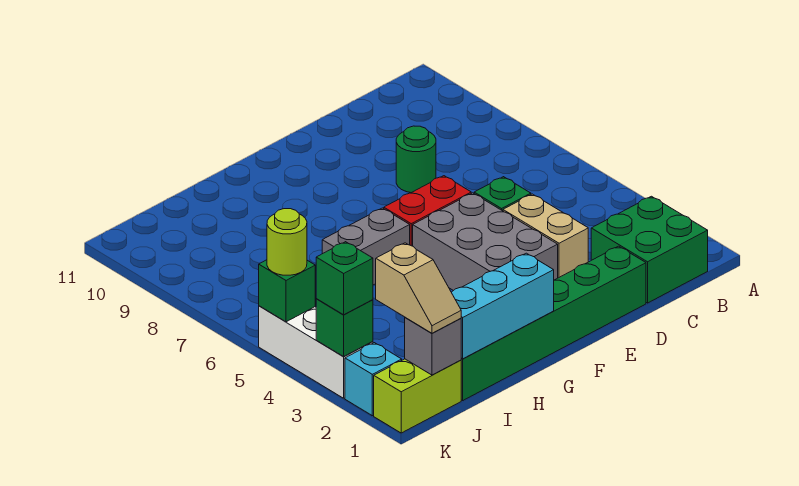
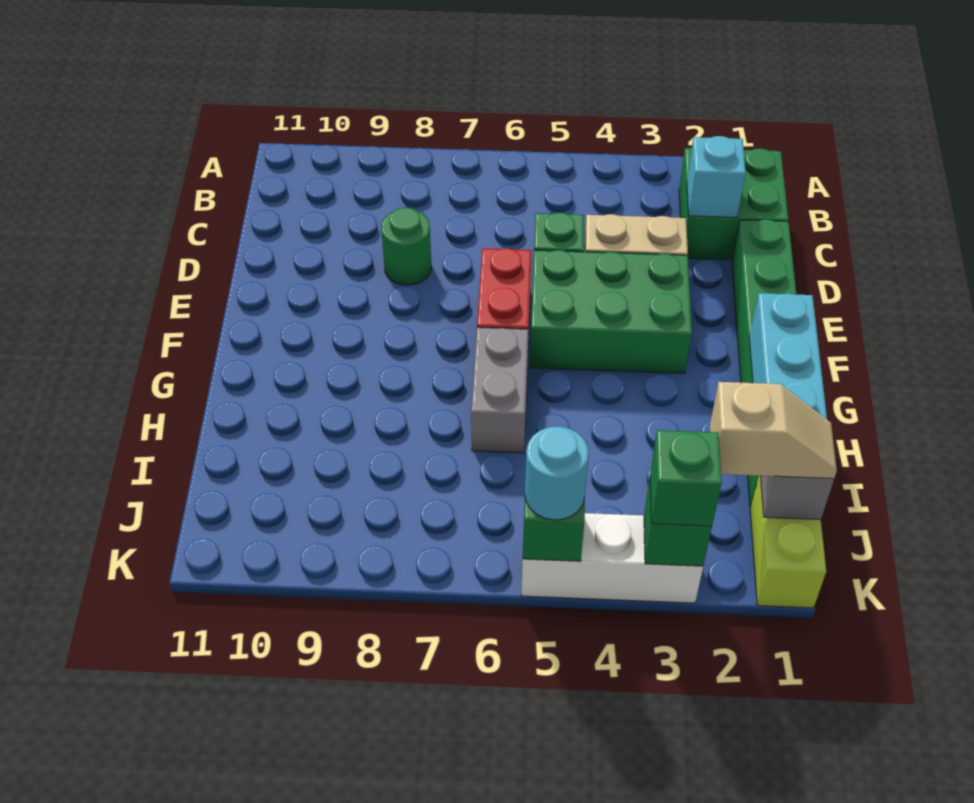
grey brick E3:F5 level 1 -> green brick E3:F5 level 1
cyan brick K2 level 1 -> cyan brick C2 level 2
lime round brick K5 level 3 -> cyan round brick K5 level 3

